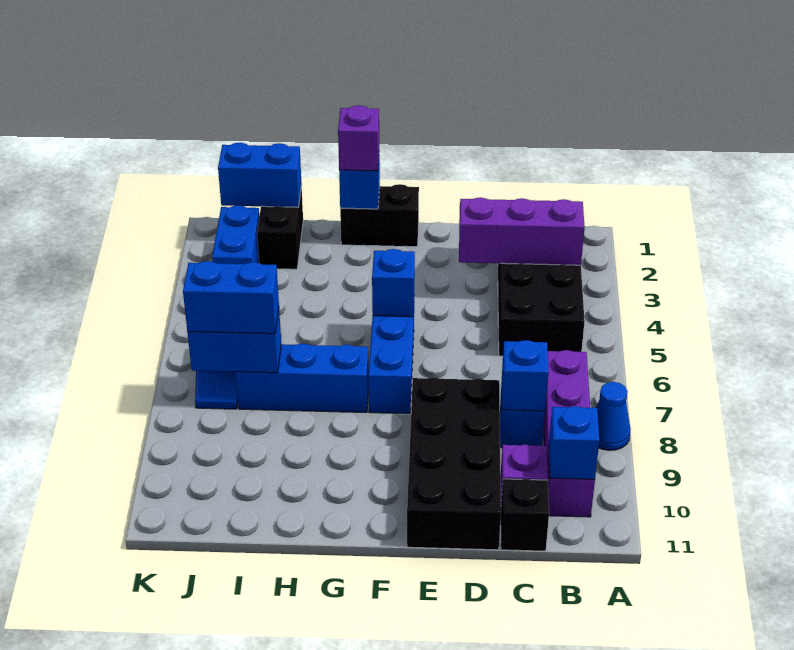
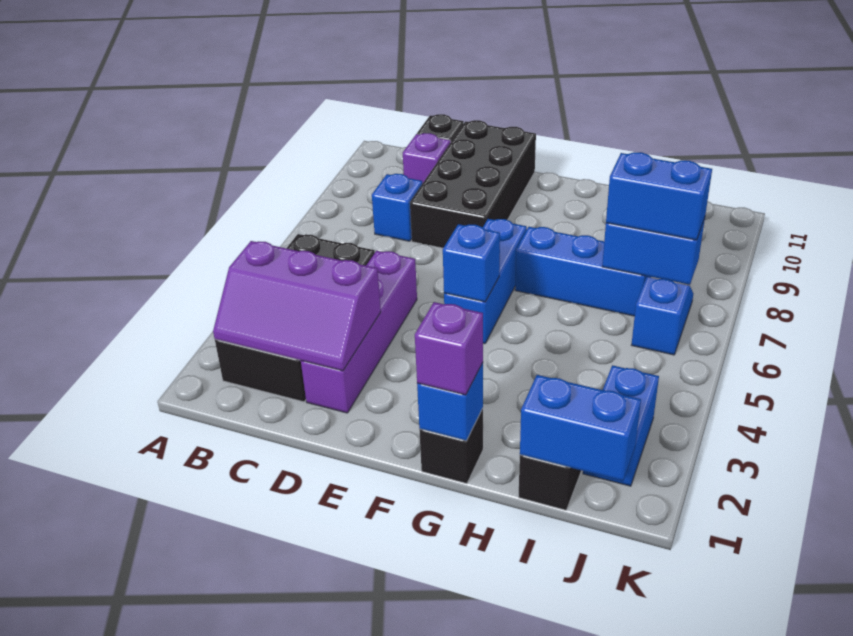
blue cone A8 level 1 -> none
purple brick B7:B10 level 1 -> purple brick D2:D5 level 1
blue brick B10 level 2 -> none
blue brick C8 level 2 -> none
black brick F1:G1 level 1 -> black brick G1 level 1

